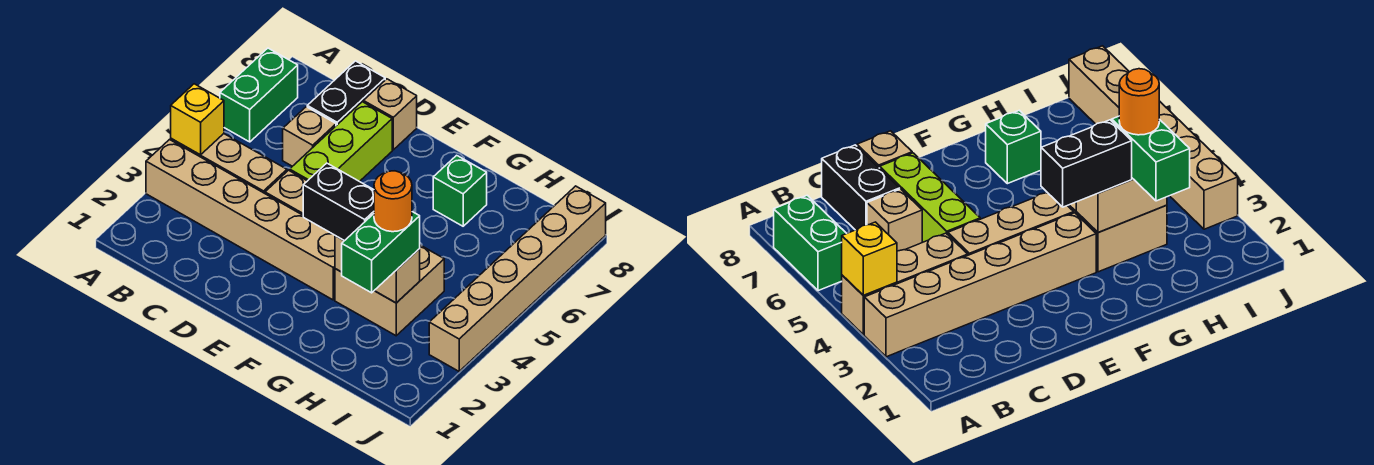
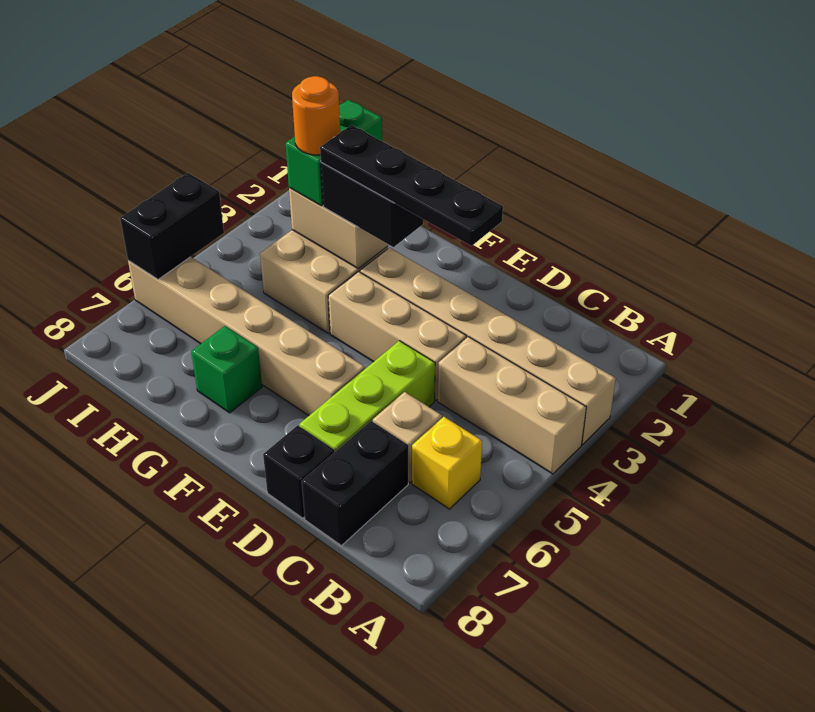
yellow brick A4 level 2 -> yellow brick B6 level 1
green brick A6:A7 level 1 -> none
none -> black plate D3:G3 level 4
tan brick D8 level 1 -> black brick D8 level 1
tan brick J3:J8 level 1 -> tan brick E6:J6 level 1
none -> black brick J5:J6 level 2

